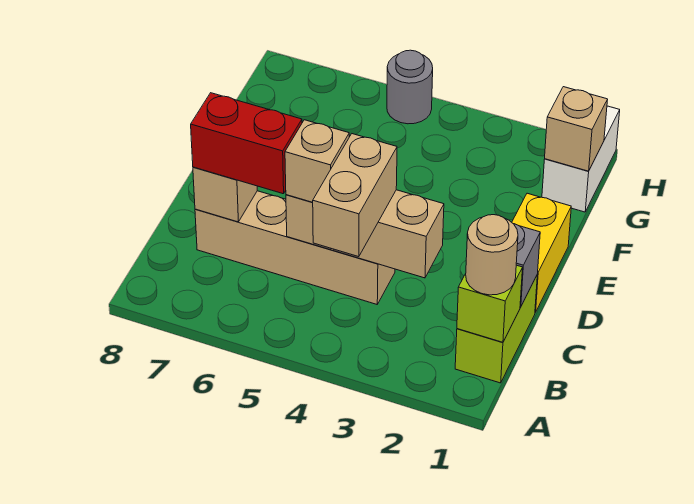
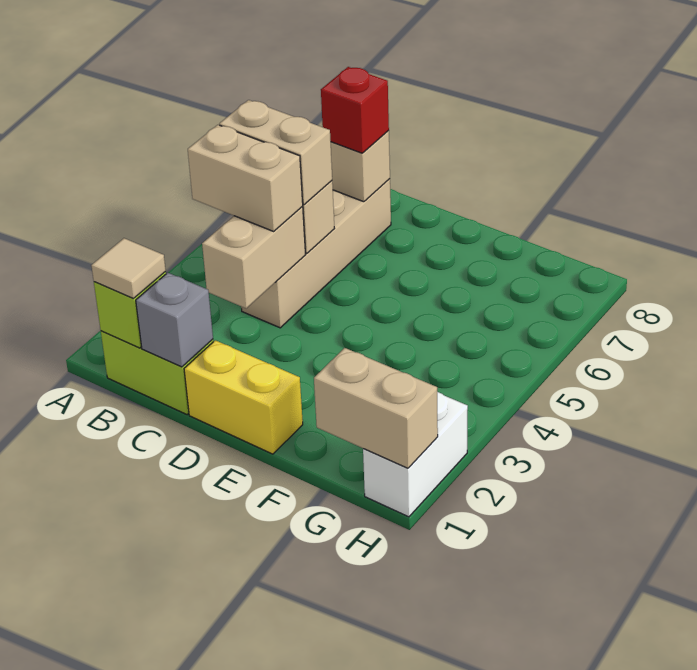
tan round brick B1 level 3 -> tan tile B1 level 3
tan brick C5 level 3 -> tan brick B5:C5 level 3
red brick C6:C7 level 3 -> red brick C7 level 3
white brick G1:H1 level 1 -> white brick H1:H2 level 1
tan brick G1 level 2 -> tan brick G1:H1 level 2
grey round brick H5 level 1 -> none

